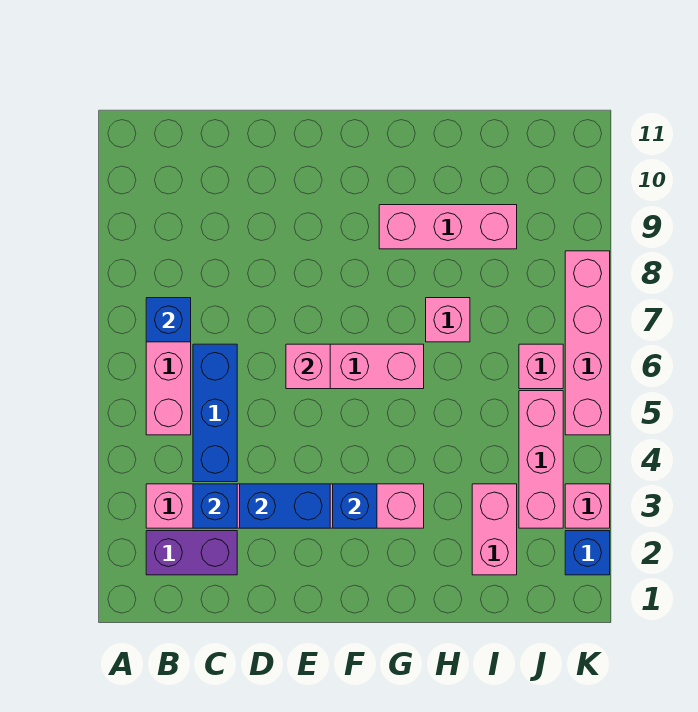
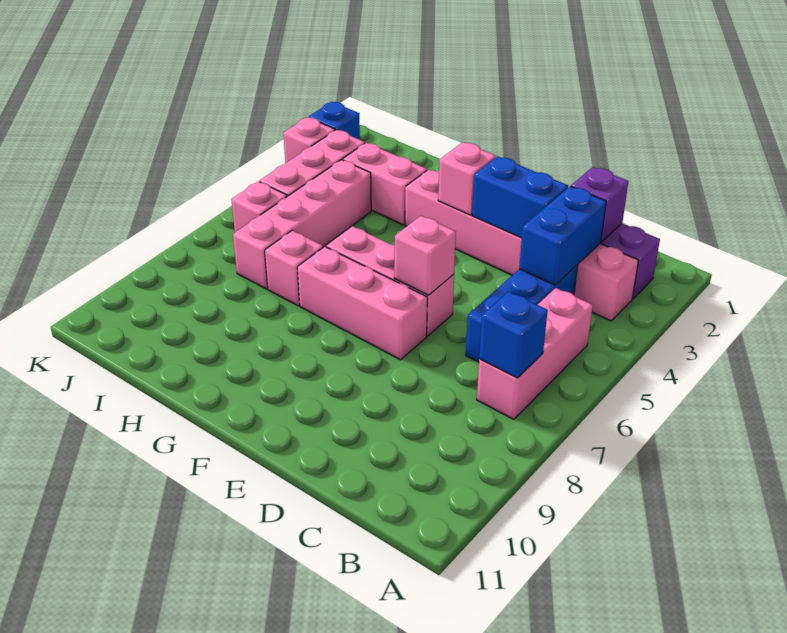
none -> purple brick C2 level 2
blue brick C3 level 2 -> blue brick C3:C4 level 2
blue brick F3 level 2 -> pink brick F3 level 2
pink brick G9:I9 level 1 -> pink brick E7:G7 level 1
pink brick I2:I3 level 1 -> pink brick H3:I3 level 1
pink brick K5:K8 level 1 -> pink brick I4:I7 level 1

